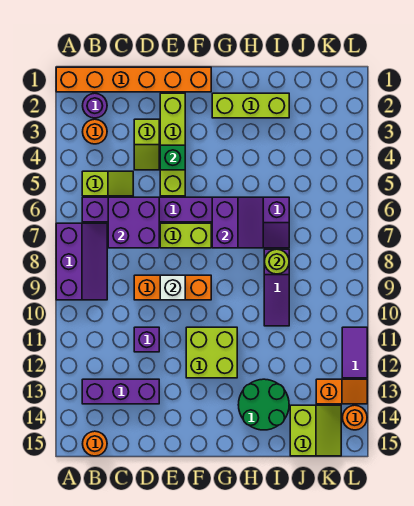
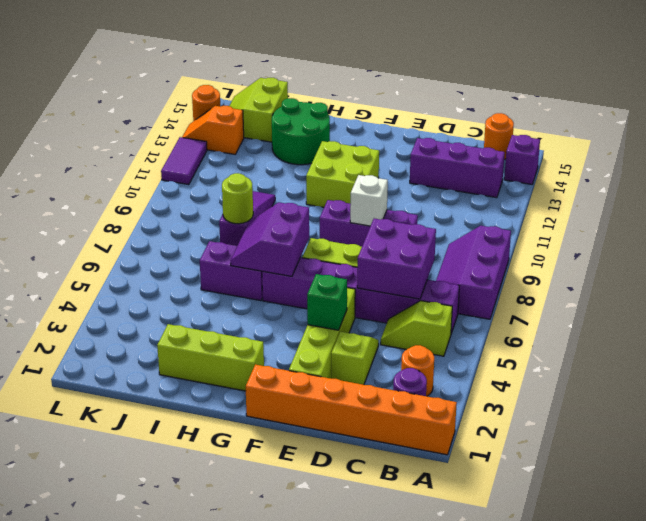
orange brick D9:F9 level 1 -> purple brick D9:F9 level 1
purple brick D11 level 1 -> purple brick A14 level 1

